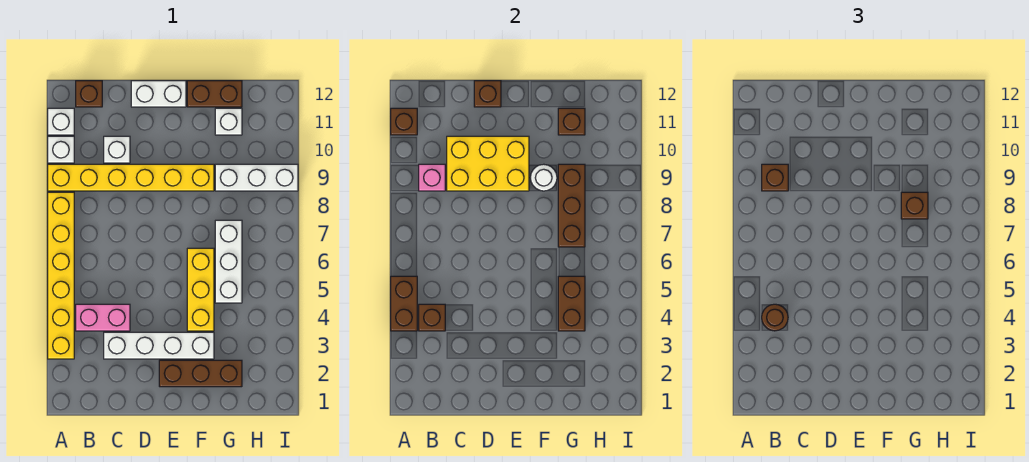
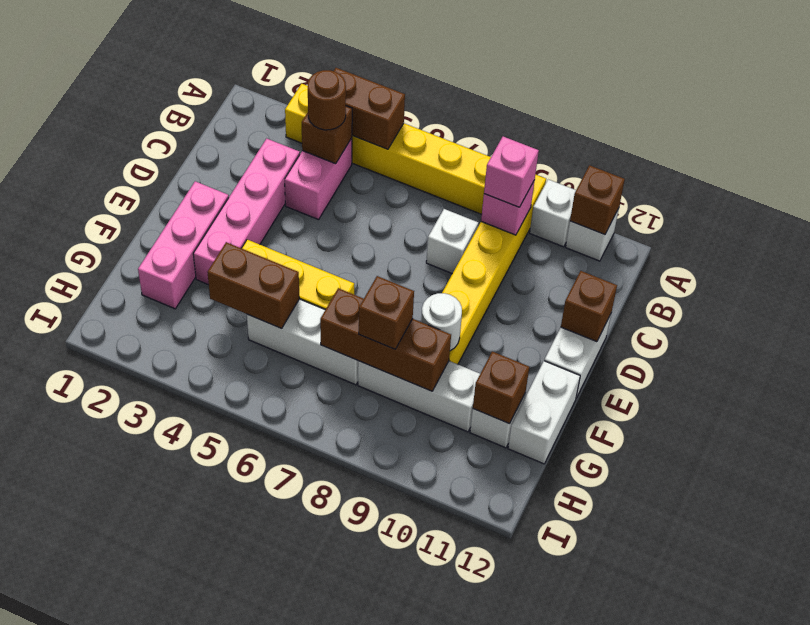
brown brick B9 level 3 -> pink brick B9 level 3
brown brick B12 level 1 -> none
white brick C3:F3 level 1 -> pink brick C3:F3 level 1
yellow brick C9:E10 level 2 -> none
white brick C10 level 1 -> white brick C8 level 1
brown brick E2:G2 level 1 -> pink brick E2:G2 level 1
brown brick F12:G12 level 1 -> white brick F12:G12 level 1
white brick G9:I9 level 1 -> white brick G8:G10 level 1

